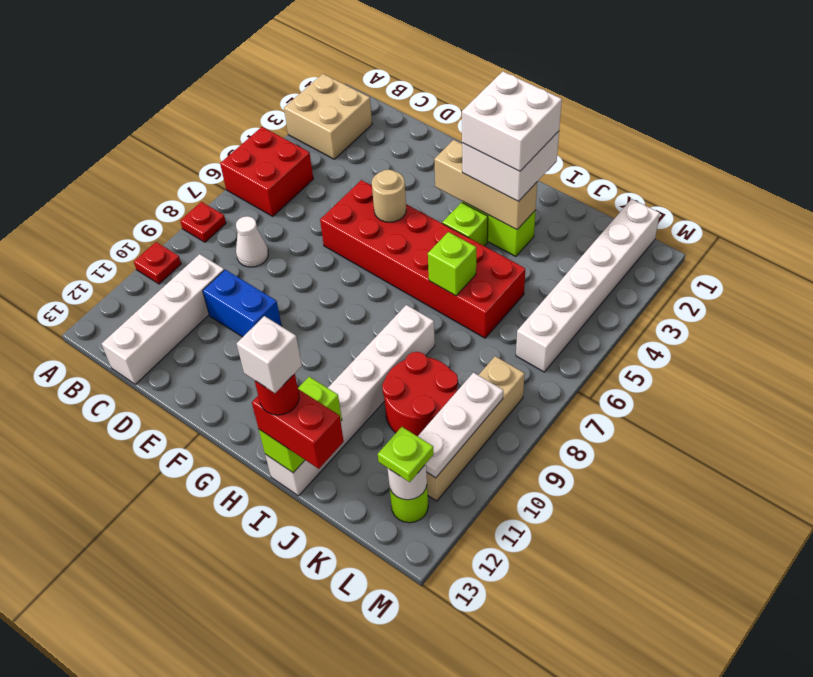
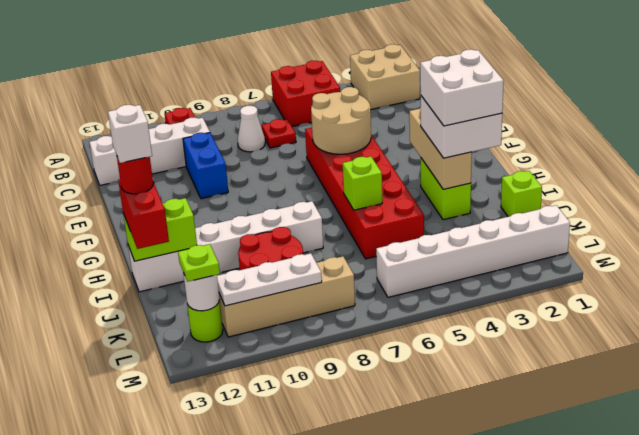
red plate A8 level 1 -> red plate C7 level 1
tan round brick F5 level 2 -> tan round brick E5:F6 level 2
lime brick H4 level 1 -> lime brick J1 level 1

